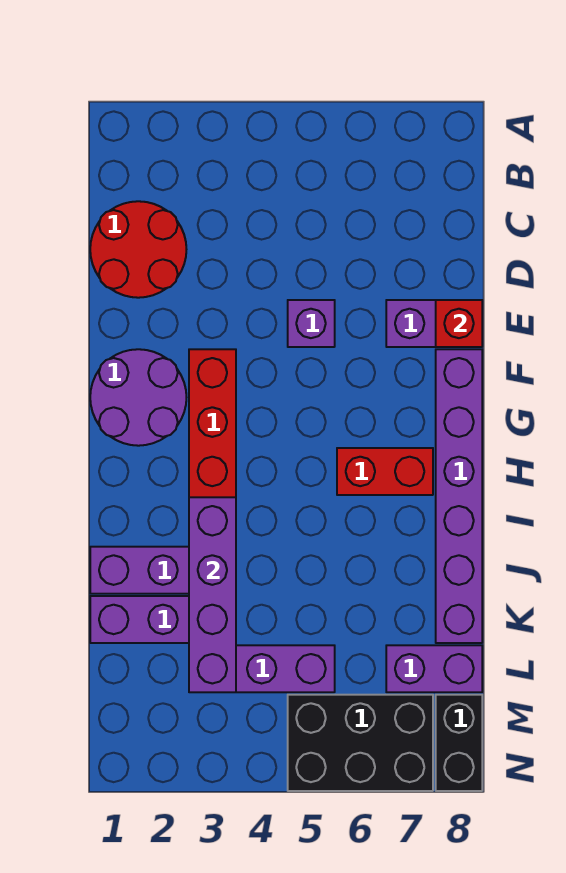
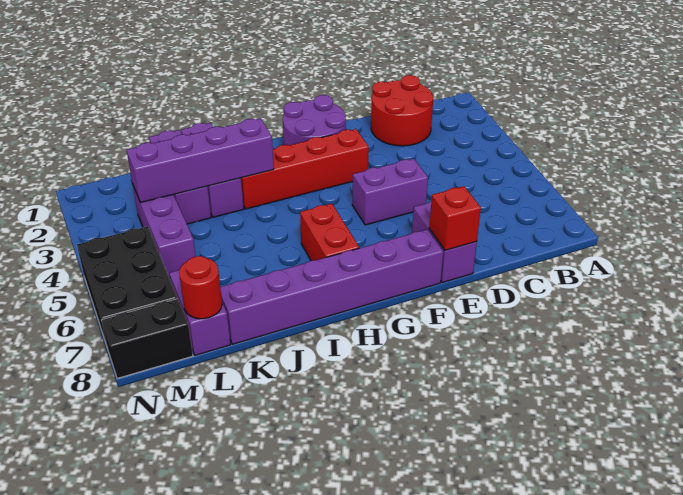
purple brick E5 level 1 -> purple brick E5:F5 level 1
none -> red round brick L8 level 2

